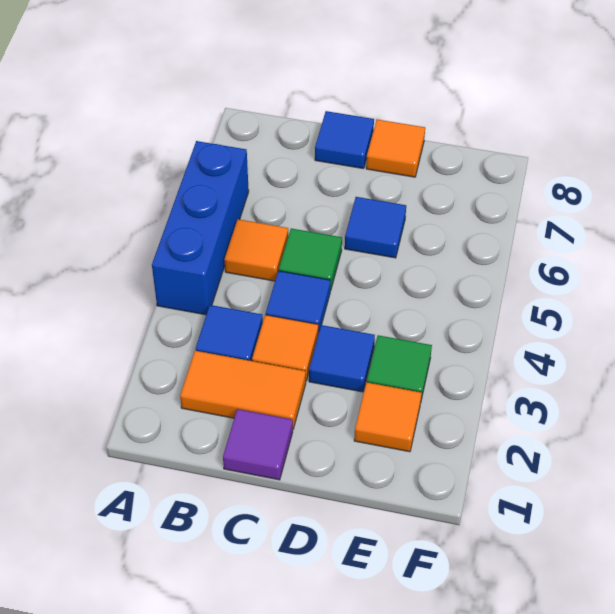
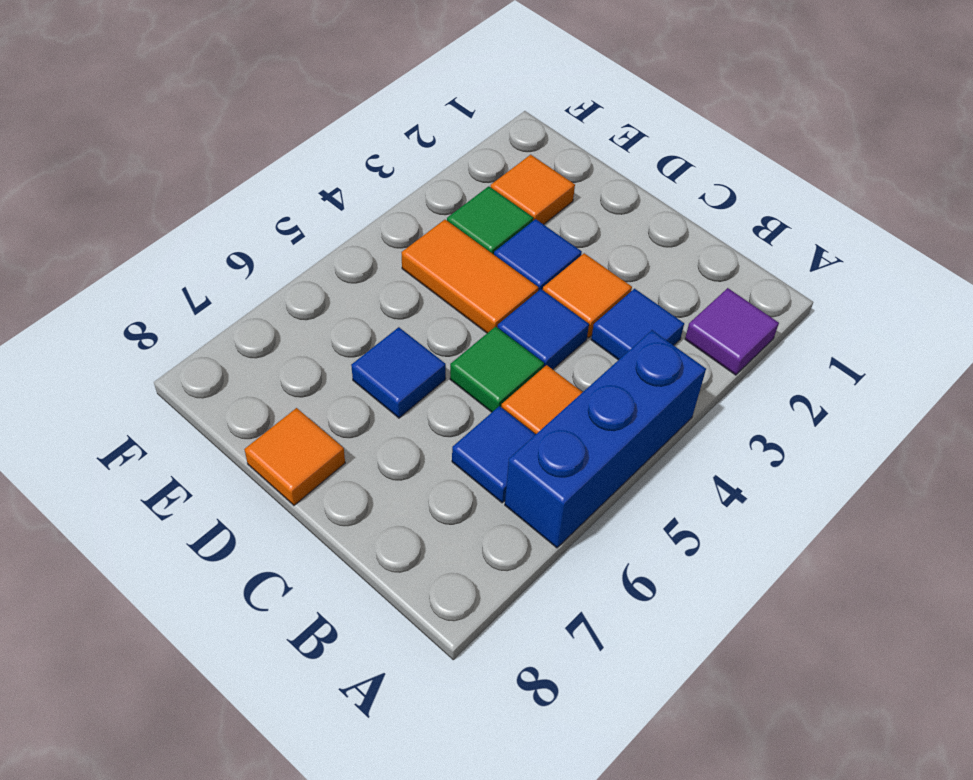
orange tile B2:C2 level 1 -> orange tile D4:E4 level 1
purple tile C1 level 1 -> purple tile A2 level 1
blue tile C8 level 1 -> blue tile B6 level 1

